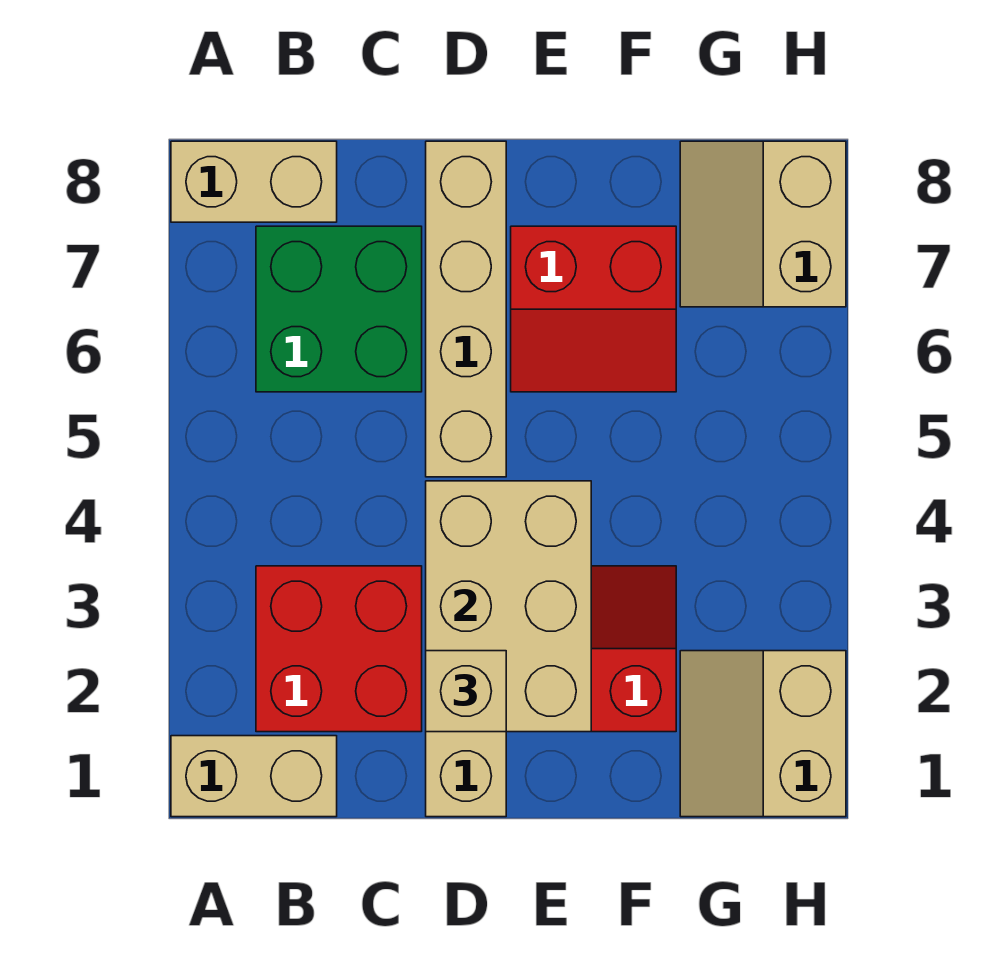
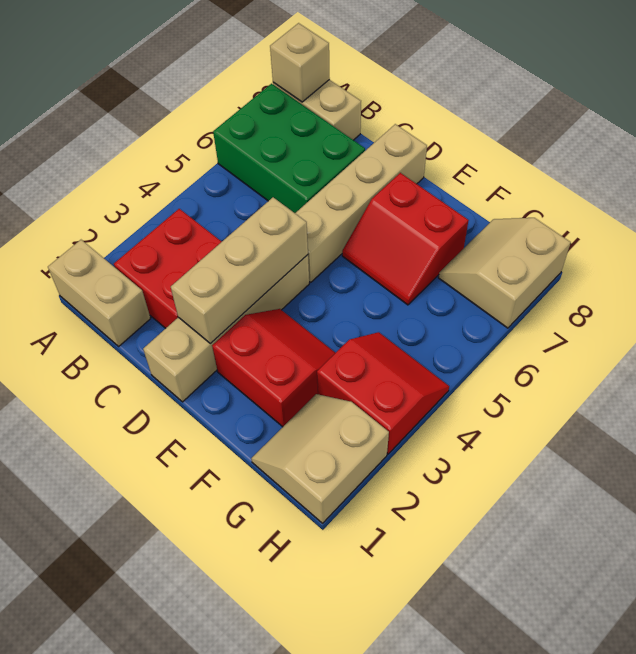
green brick B6:C7 level 1 -> green brick A6:C7 level 1
tan brick D2:E4 level 2 -> tan brick D2:D4 level 2
tan brick D2 level 3 -> tan brick A8 level 2
none -> red slope G3:H4 level 1 top 3

